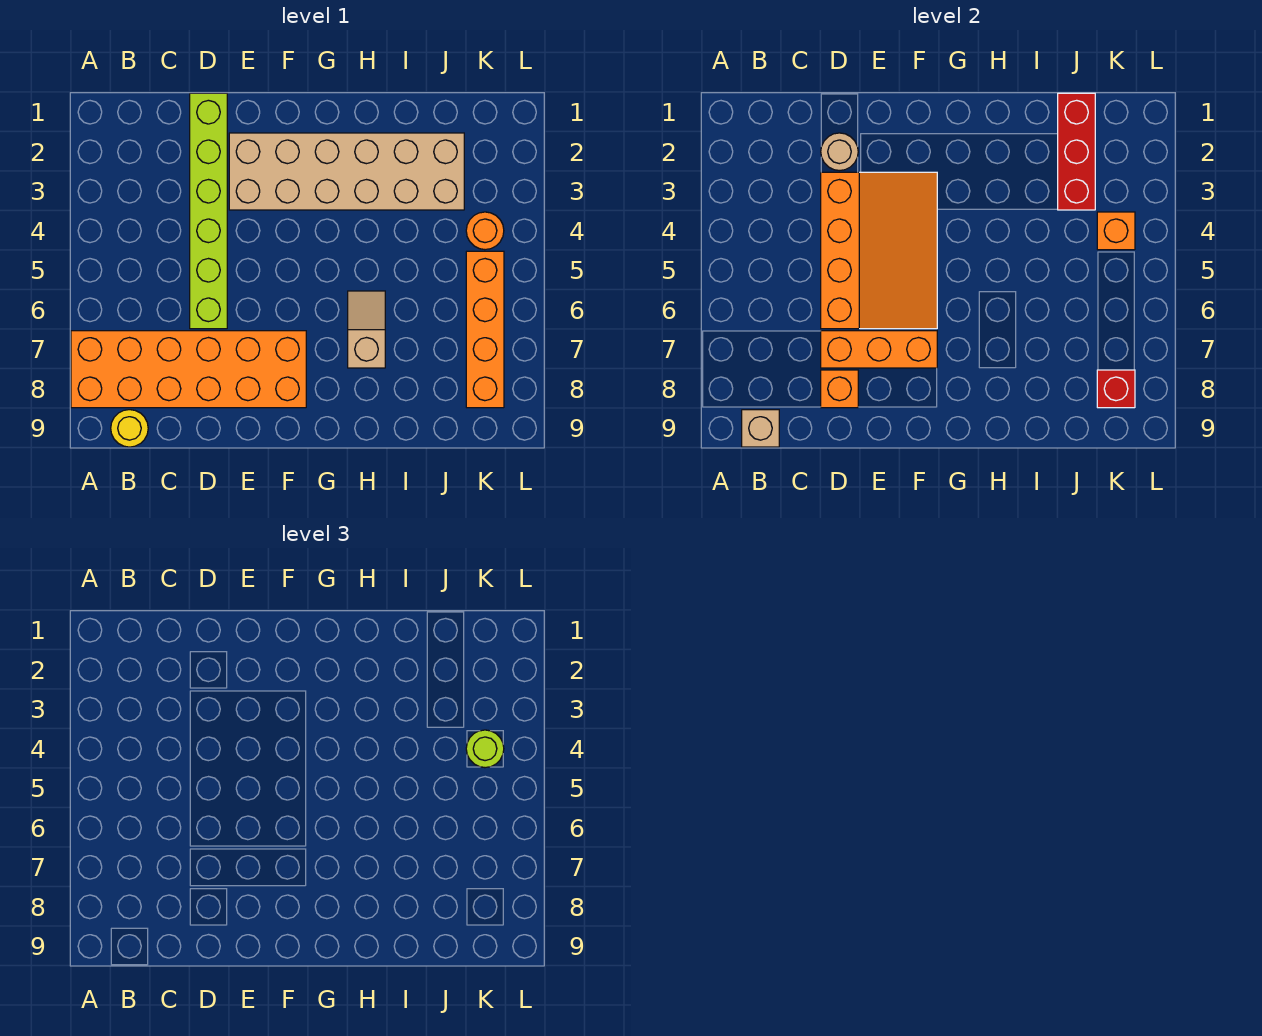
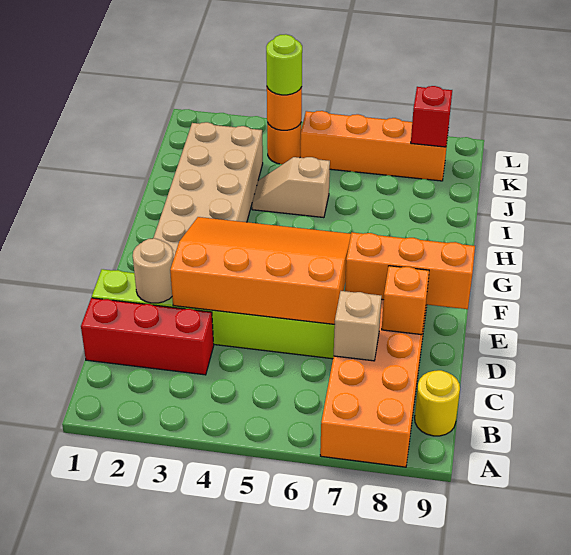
tan brick B9 level 2 -> tan brick C7 level 2
orange brick D7:F7 level 2 -> orange brick E7:E9 level 2
tan slope H6:H7 level 1 top 7 -> tan slope I4:I5 level 1 top 5
red brick J1:J3 level 2 -> red brick C1:C3 level 1
orange brick K4 level 2 -> orange round brick K4 level 2

